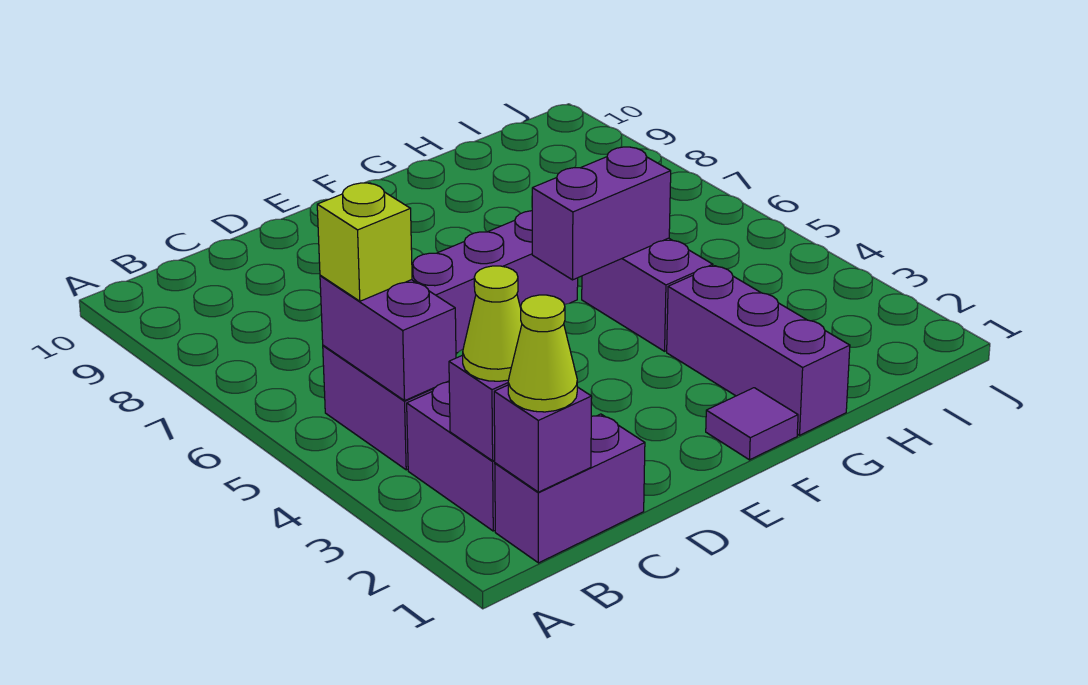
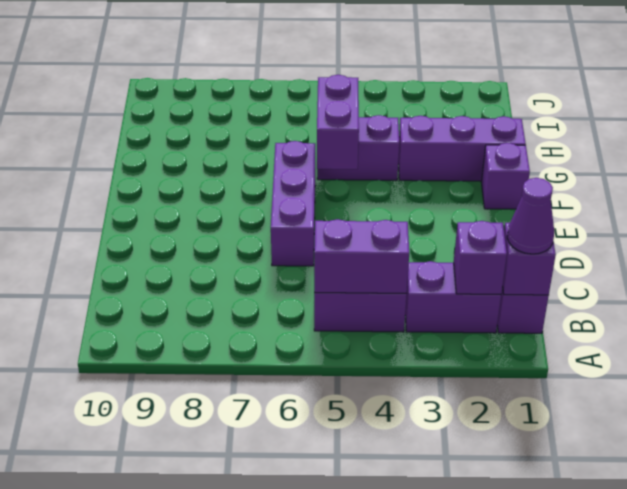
lime cone B1 level 3 -> purple cone B1 level 3
lime cone B2 level 3 -> none
lime brick B5 level 3 -> none
purple tile F1 level 1 -> purple brick F1 level 1

